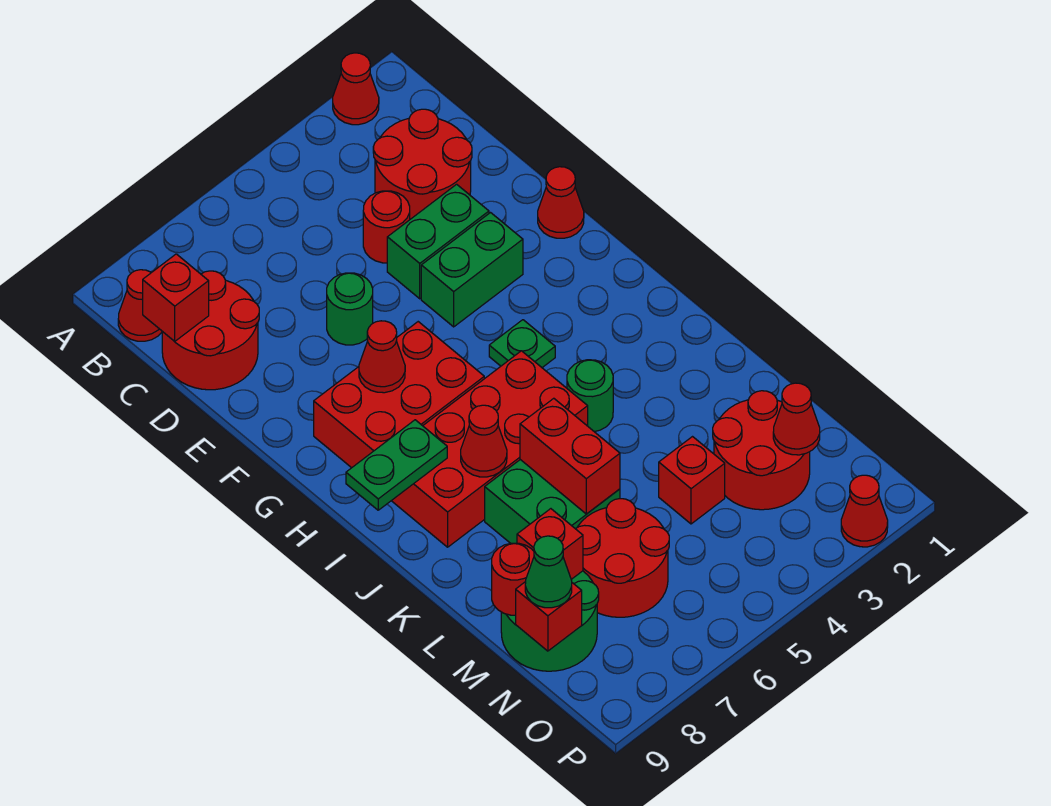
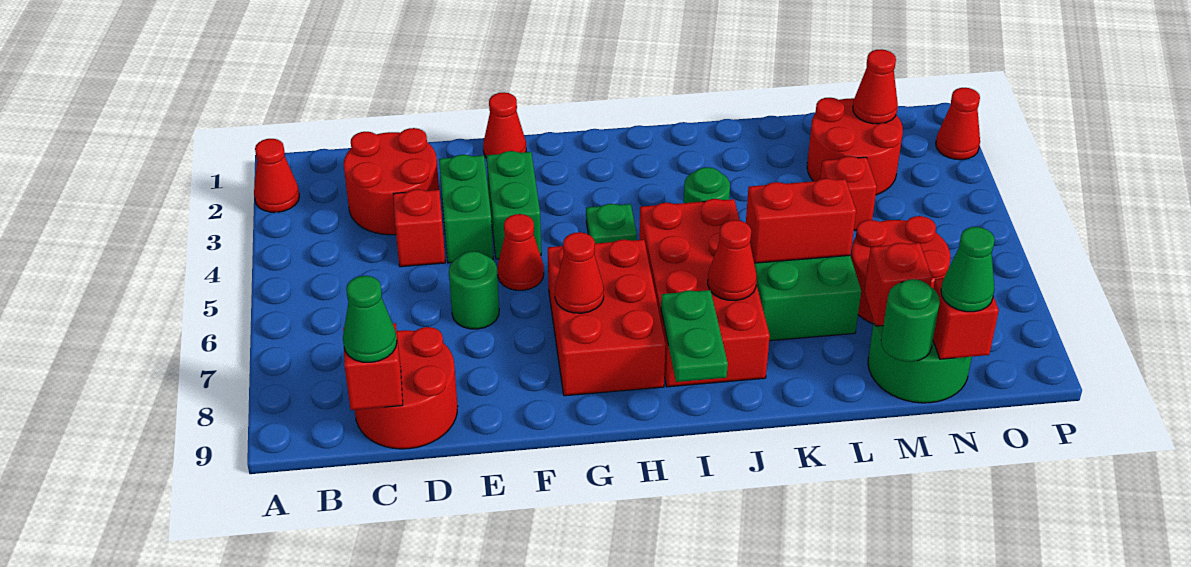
red cone B9 level 1 -> red cone F5 level 1
none -> green cone C9 level 3
red round brick D4 level 1 -> red brick D4 level 1
red round brick M9 level 2 -> green round brick M9 level 2

